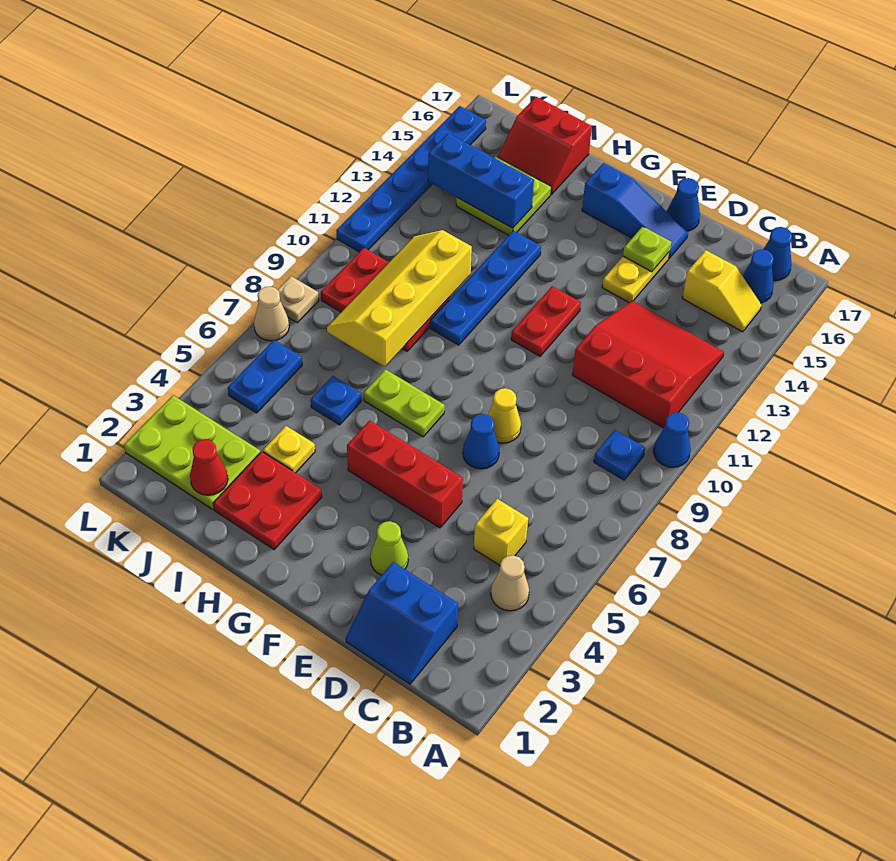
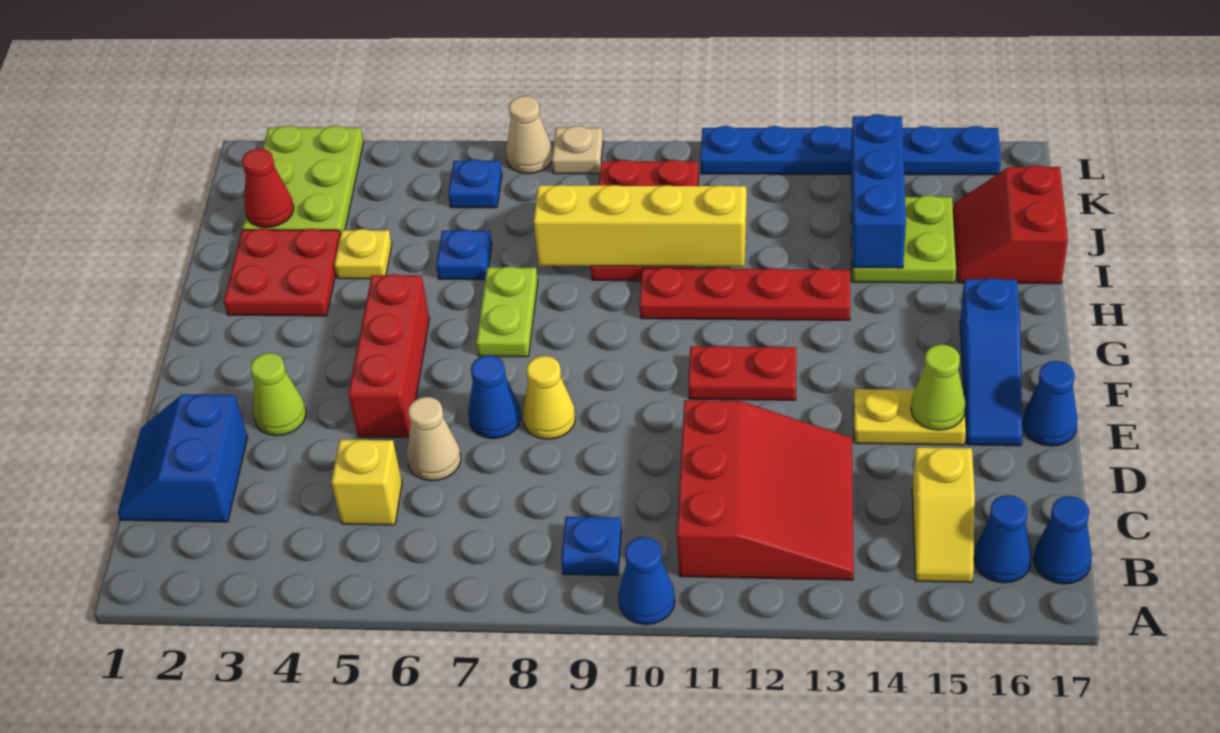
tan cone B4 level 1 -> tan cone D6 level 1
lime plate E15 level 2 -> lime cone E15 level 2
blue plate H10:H13 level 1 -> red plate H10:H13 level 1
blue plate K5:K6 level 1 -> blue plate K6 level 1

